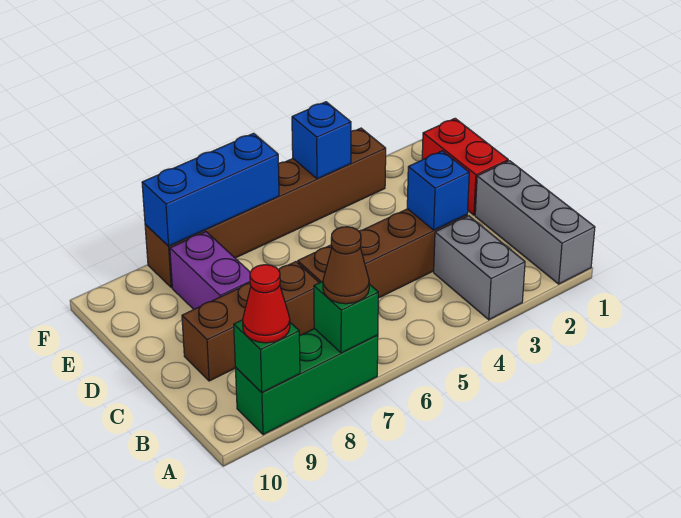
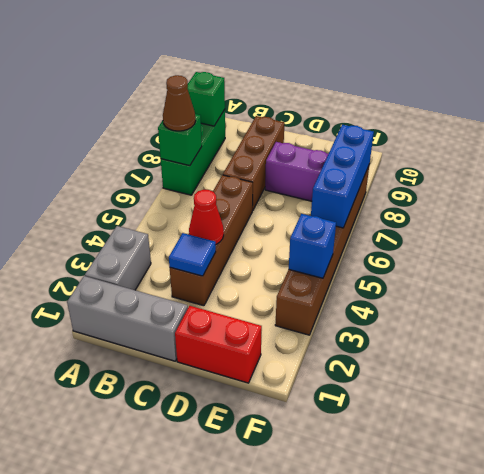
grey brick A3:B3 level 1 -> grey brick A2:A3 level 1
red cone A9 level 3 -> red cone C4 level 2
blue brick C3 level 2 -> blue tile C3 level 2

